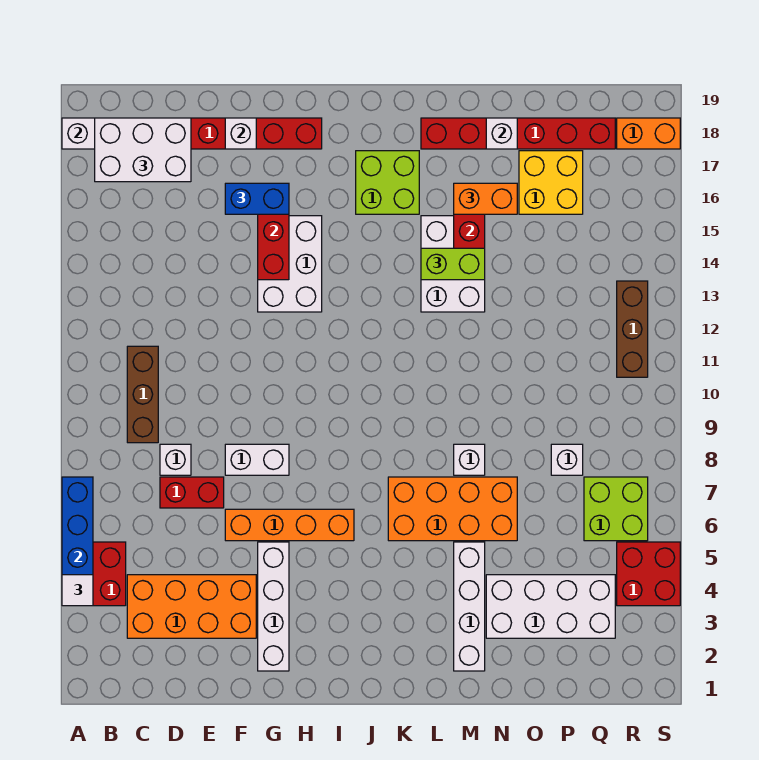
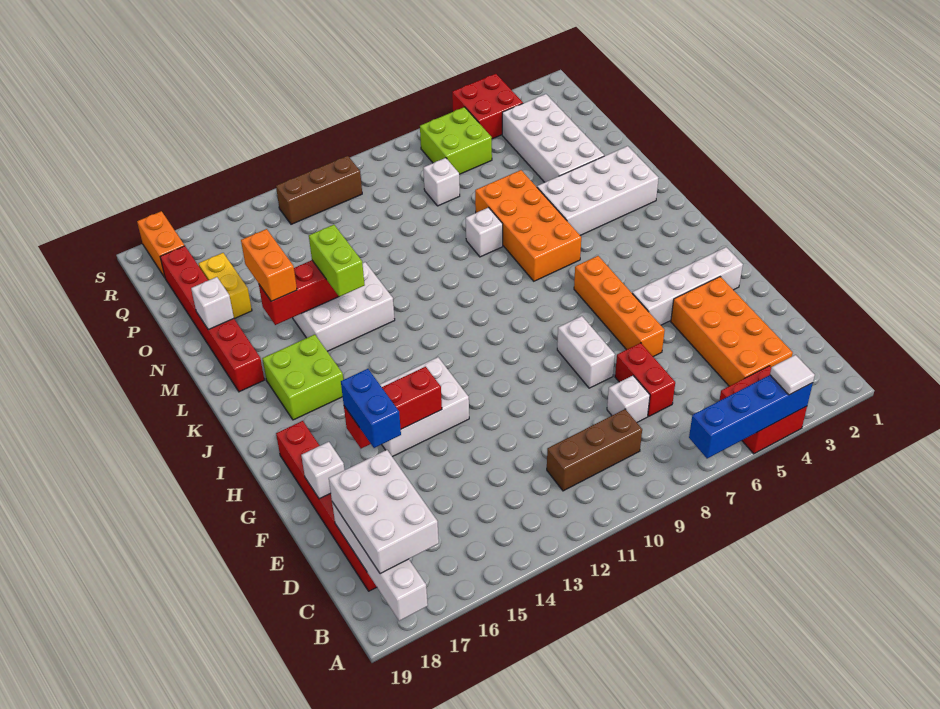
white brick M2:M5 level 1 -> white brick L2:M5 level 1
yellow brick O16:P17 level 1 -> yellow brick O17:P17 level 1

